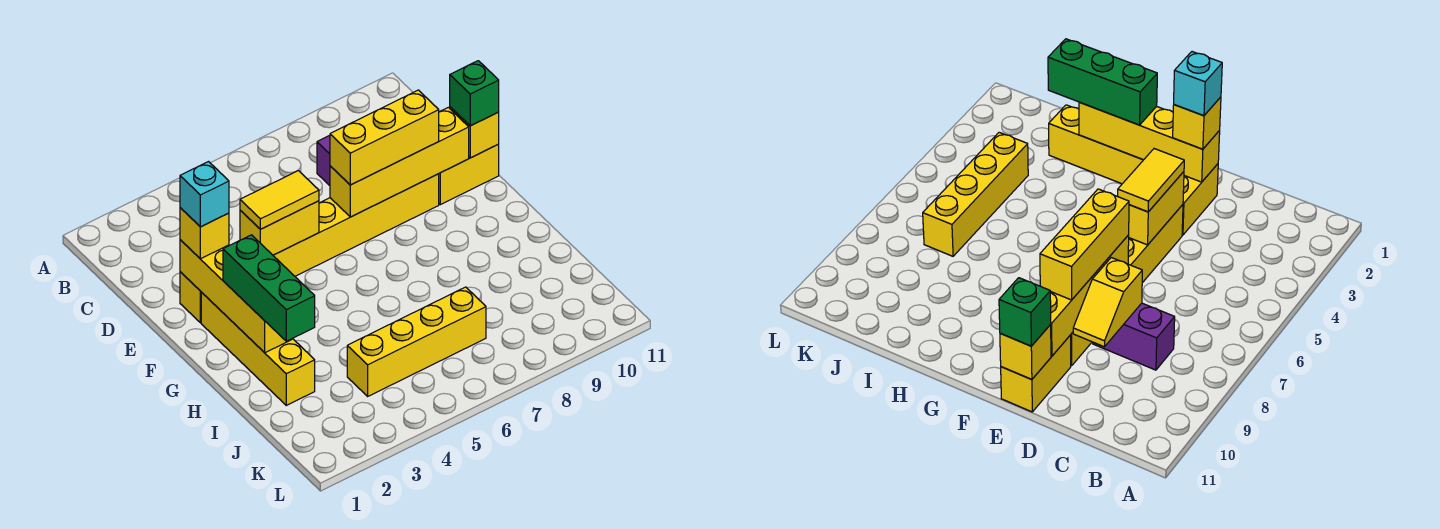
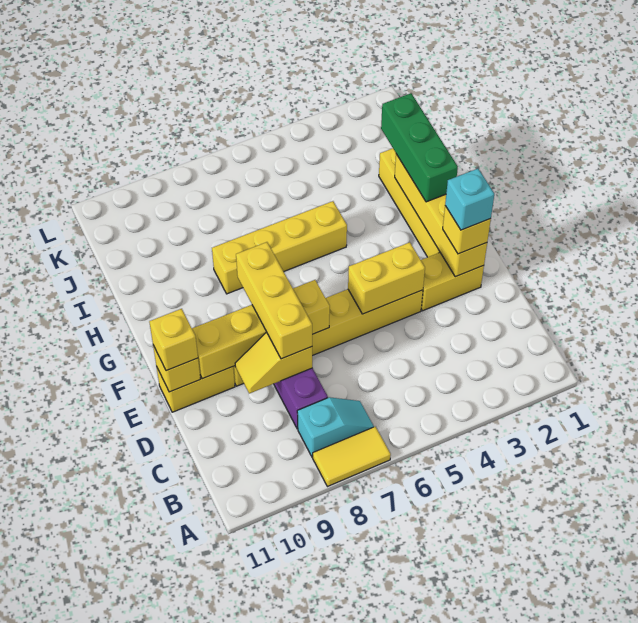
none -> cyan slope B7:B8 level 1 top 8
yellow tile E4:E5 level 3 -> yellow tile A7:A8 level 1
yellow brick E7:E9 level 3 -> yellow brick D8:F8 level 3
green brick E11 level 3 -> yellow brick E11 level 3
yellow brick J4:J7 level 1 -> yellow brick H5:H8 level 1

